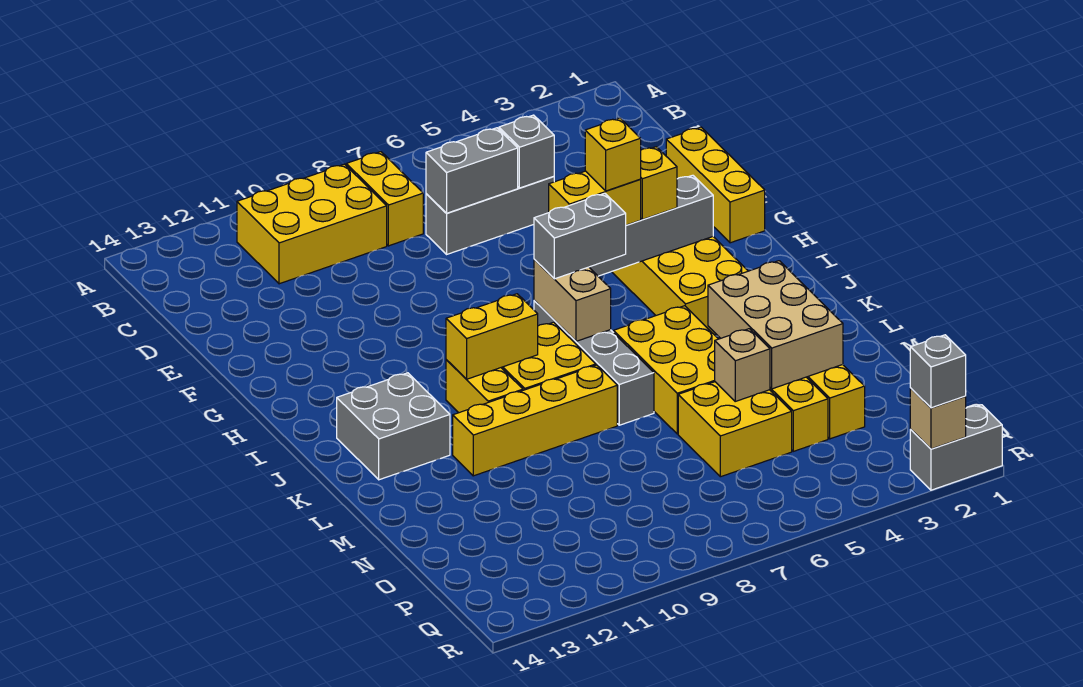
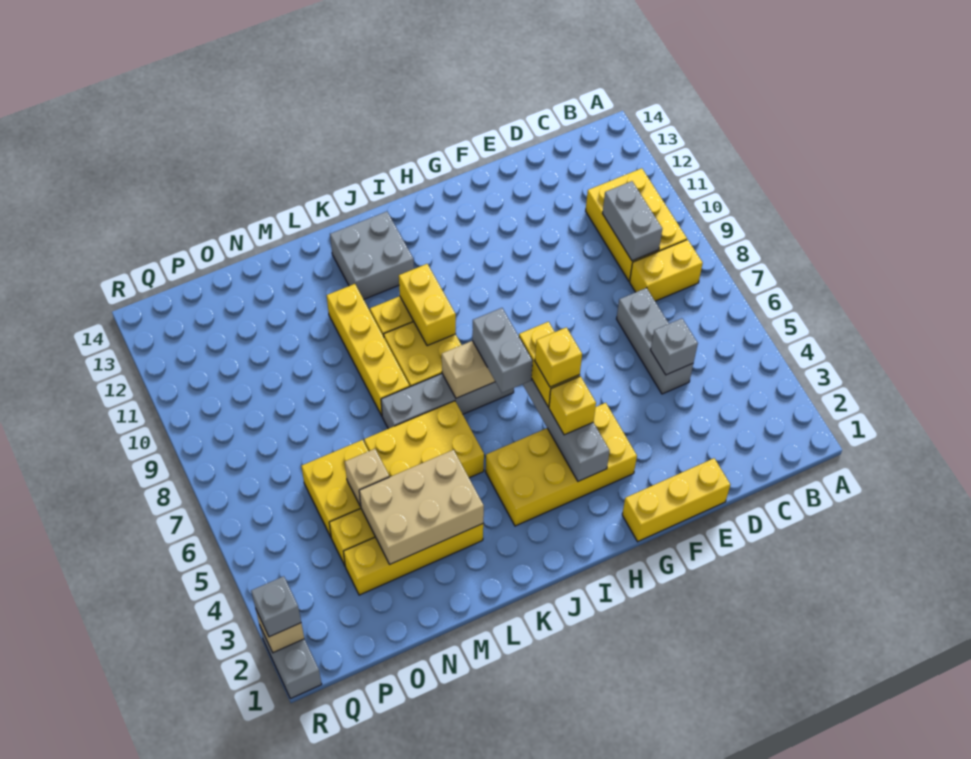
grey brick D6:D7 level 2 -> grey brick C9:C10 level 2

